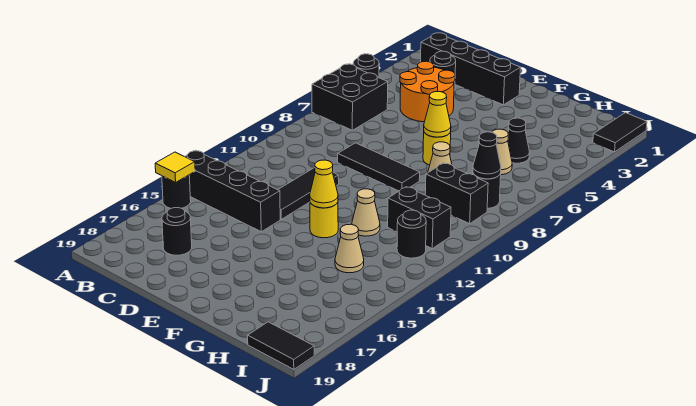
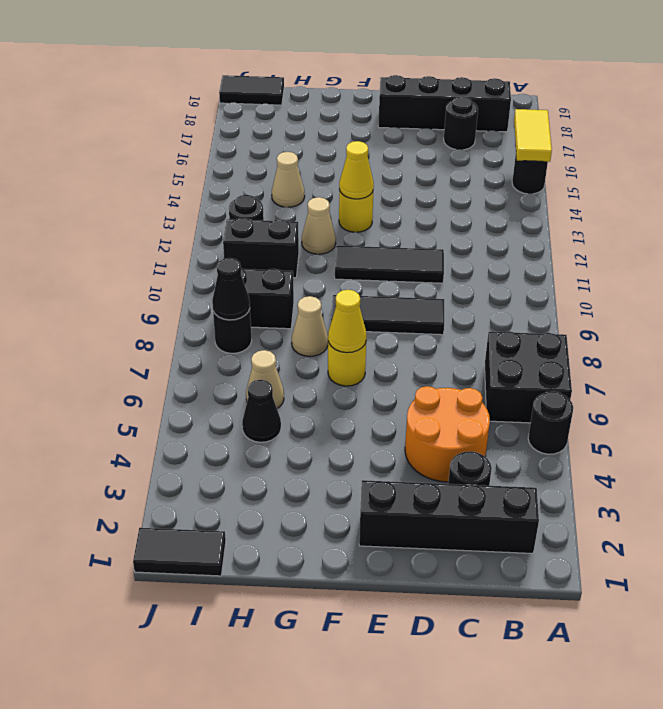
black brick A14:D14 level 1 -> black brick B18:E18 level 1
yellow tile A15 level 2 -> yellow tile A15:A16 level 2
black tile D11:D13 level 1 -> black tile D11:F11 level 1
black tile J1:J2 level 1 -> black tile I1:J1 level 1

